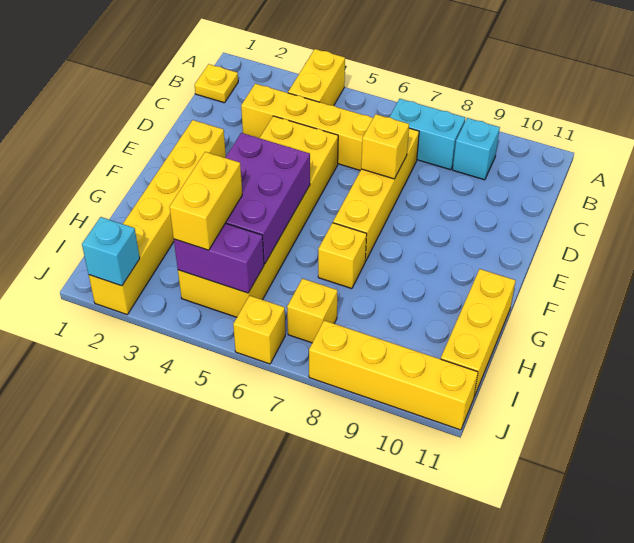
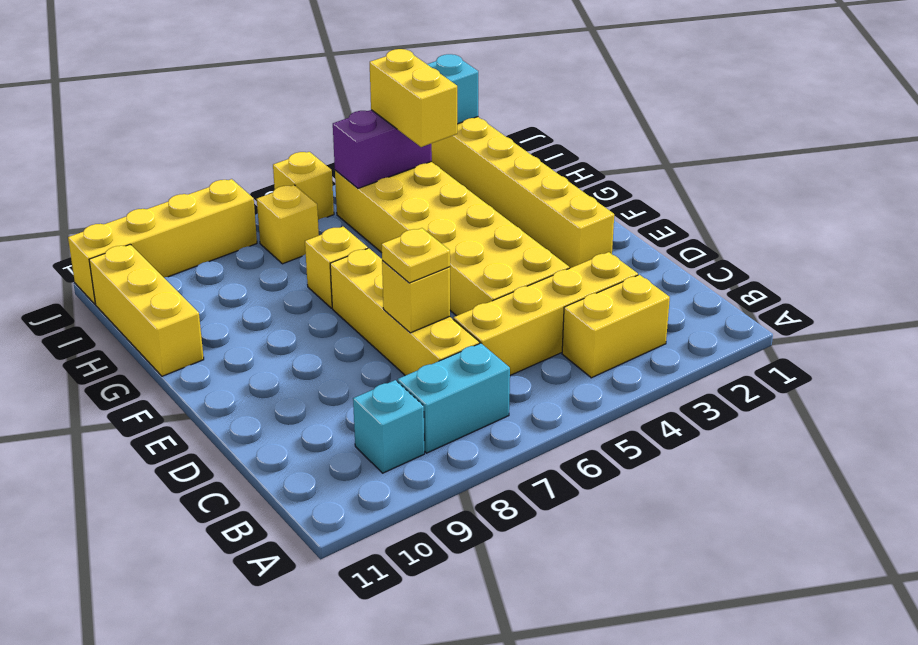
yellow brick A4:B4 level 1 -> yellow brick B3:B4 level 1
yellow plate B1 level 1 -> yellow plate D7 level 3
purple brick F4:H5 level 2 -> none

